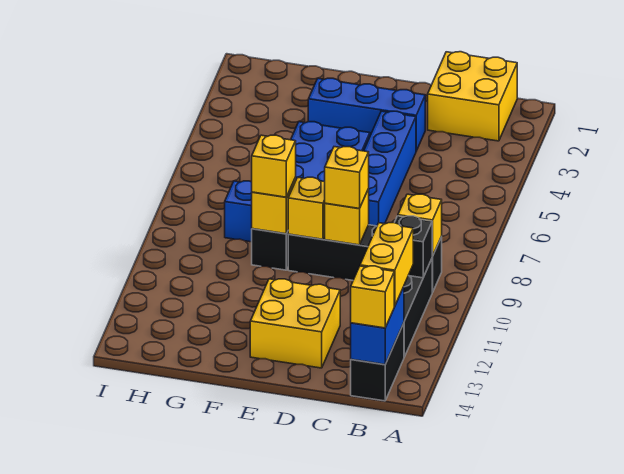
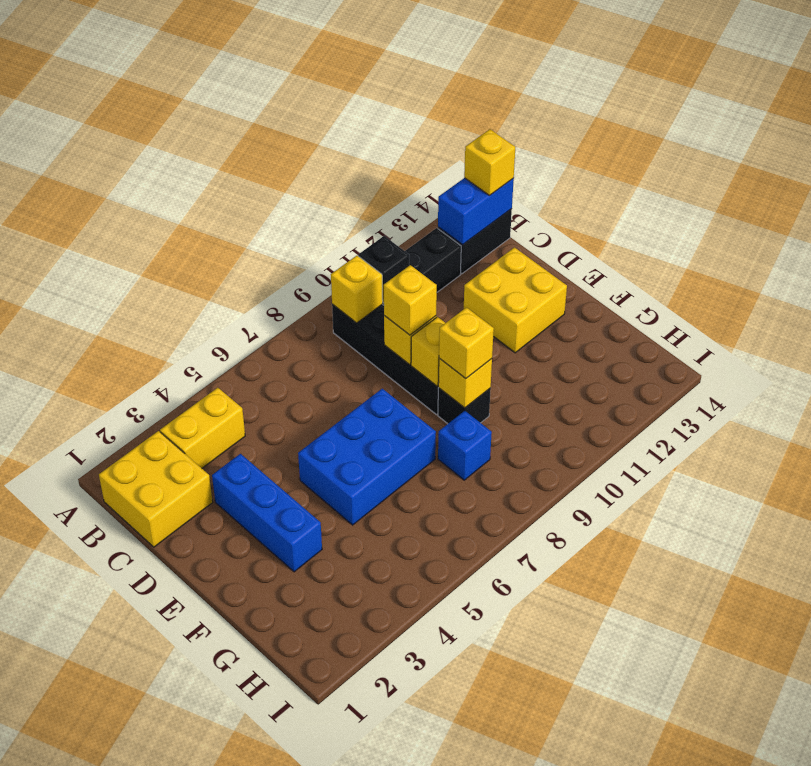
yellow brick B12:B13 level 3 -> yellow brick B3:B4 level 1
blue brick D4:D7 level 1 -> none

